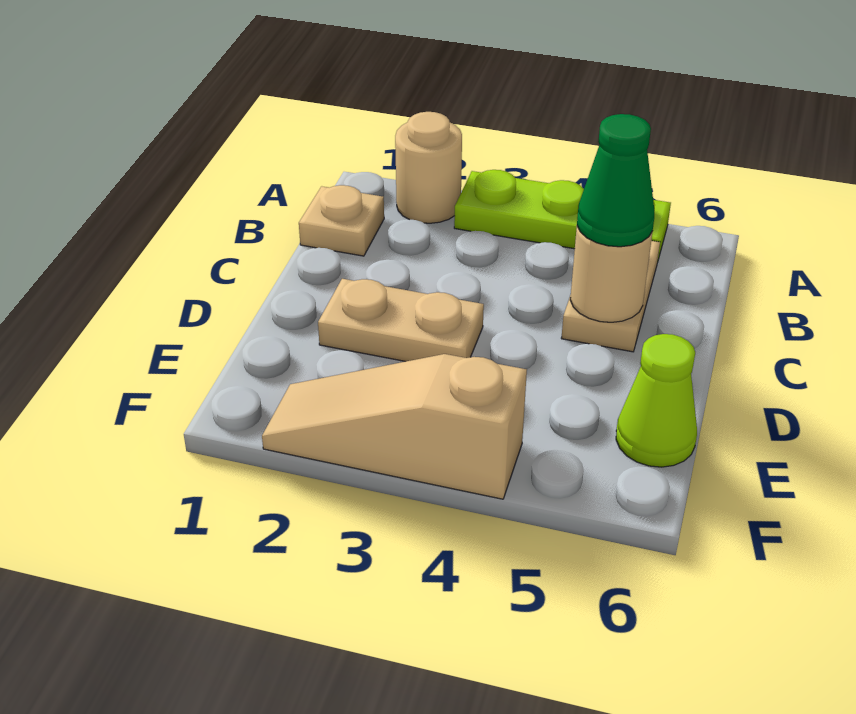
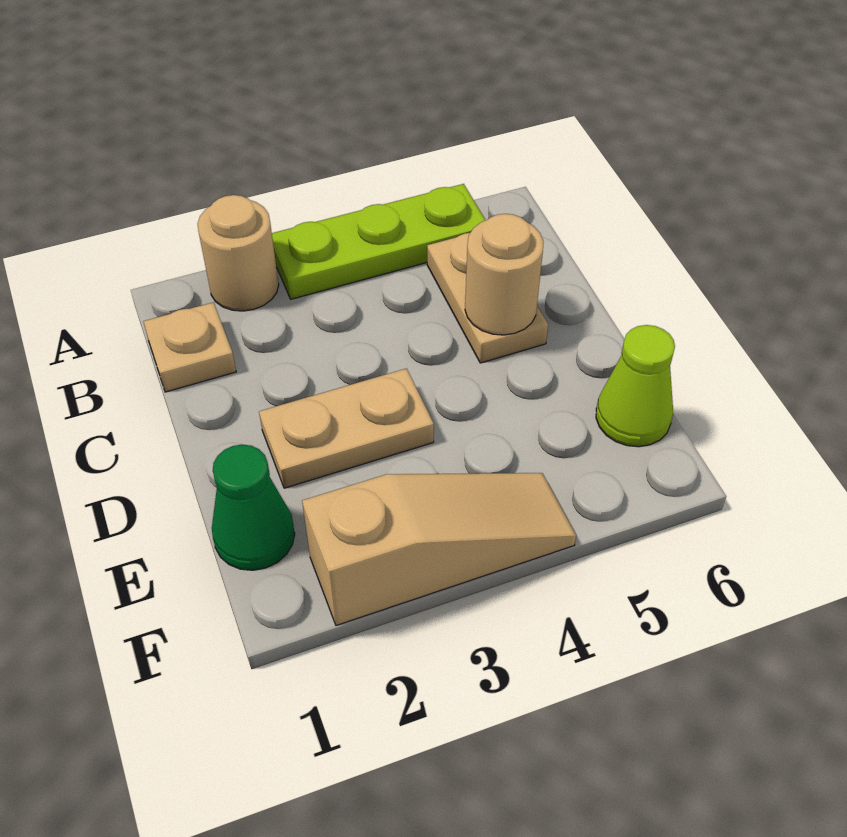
green cone C5 level 3 -> green cone E1 level 1
tan slope F2:F4 level 1 top 4 -> tan slope F2:F4 level 1 top 2

